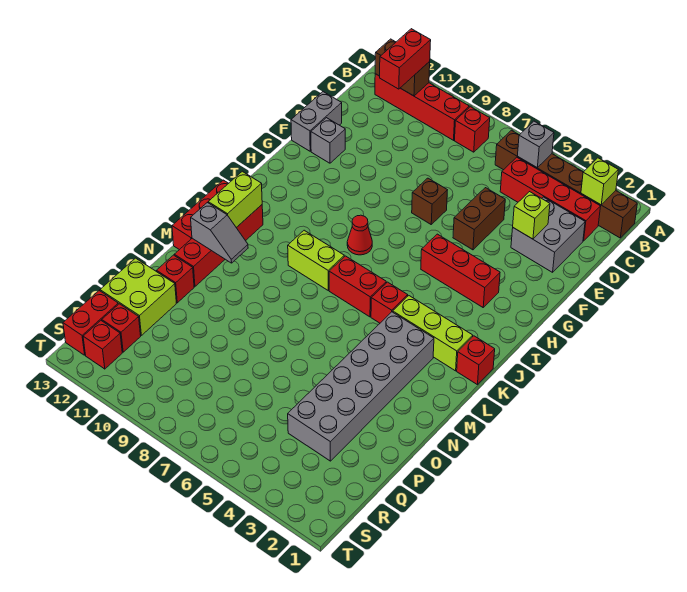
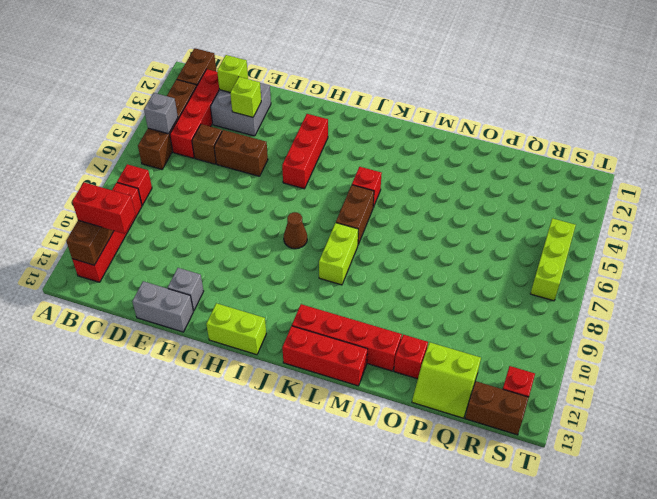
lime brick B2 level 2 -> lime brick D2 level 2
brown brick F7 level 1 -> brown brick D5 level 1
red cone I8 level 1 -> brown cone I8 level 1
red brick K1 level 1 -> none
lime brick K2:K4 level 1 -> lime brick S5:S7 level 1
red brick K6:K7 level 1 -> brown brick K6:K7 level 1
lime brick K12:L12 level 2 -> lime brick H13:I13 level 1
grey brick L3:Q4 level 1 -> none
grey slope M11:M12 level 2 top 12 -> none
lime brick P12:Q13 level 1 -> lime slope P12:Q13 level 1 top 12
red brick R12 level 1 -> none
red brick R13:S13 level 1 -> brown brick R13:S13 level 1

